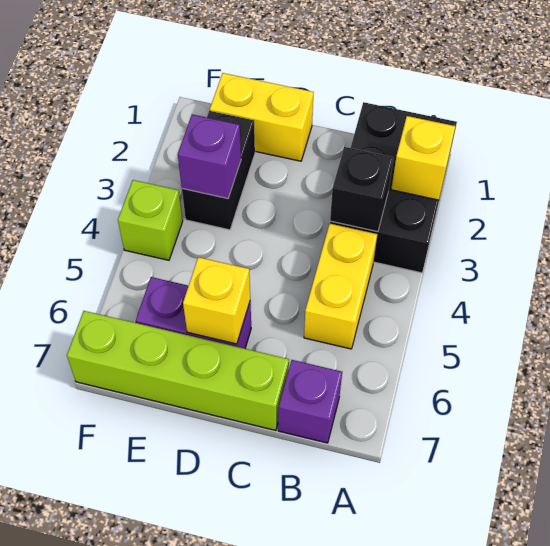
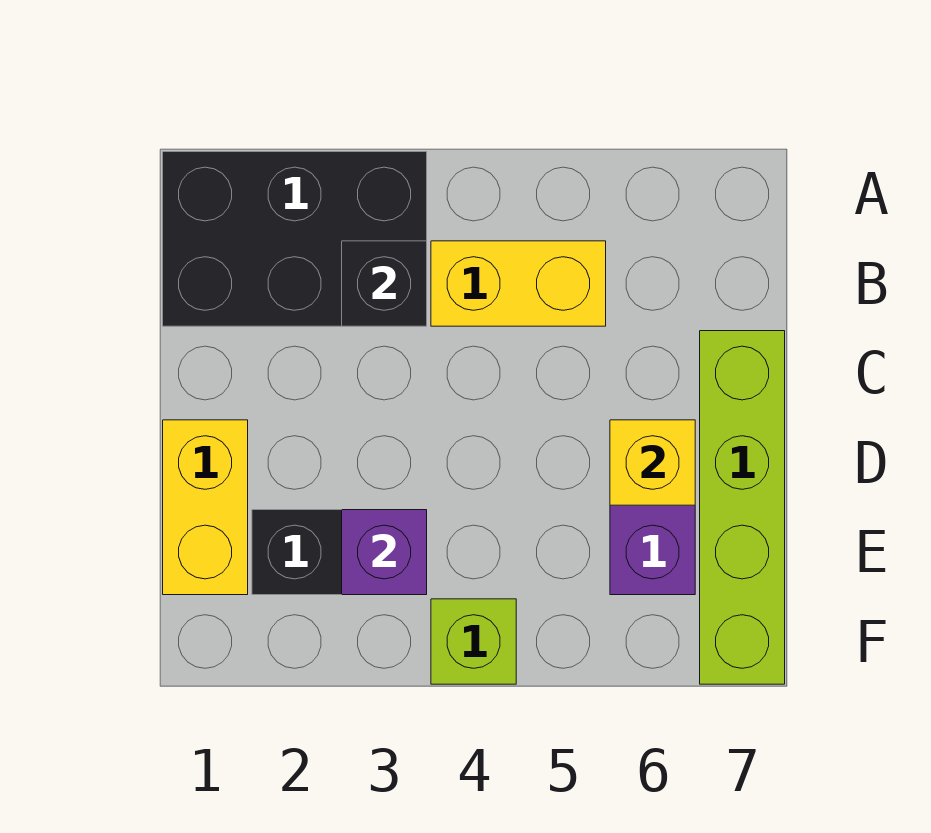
yellow brick A2 level 2 -> none
purple brick B7 level 1 -> none

